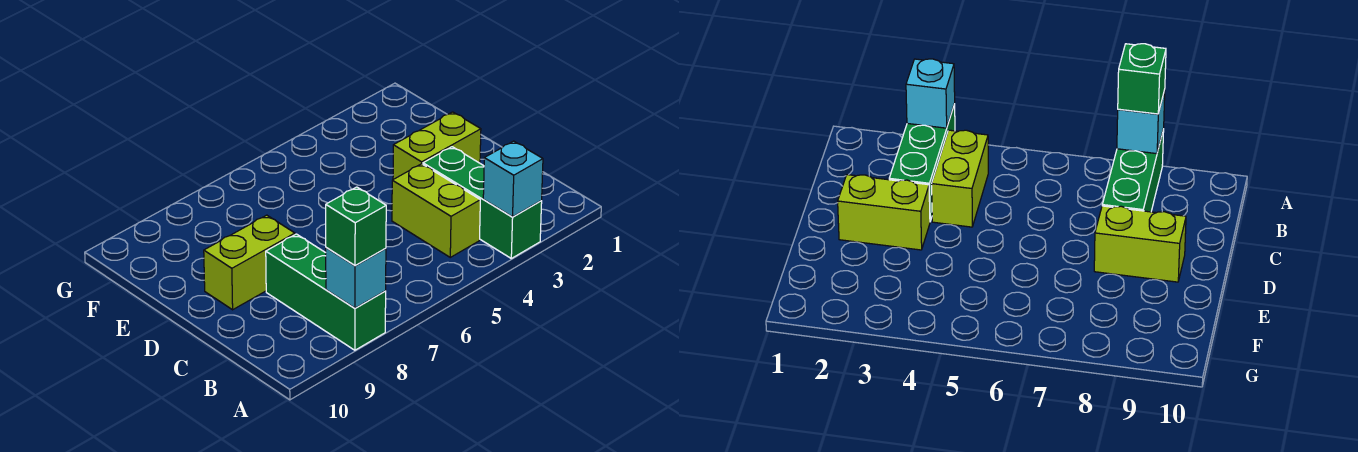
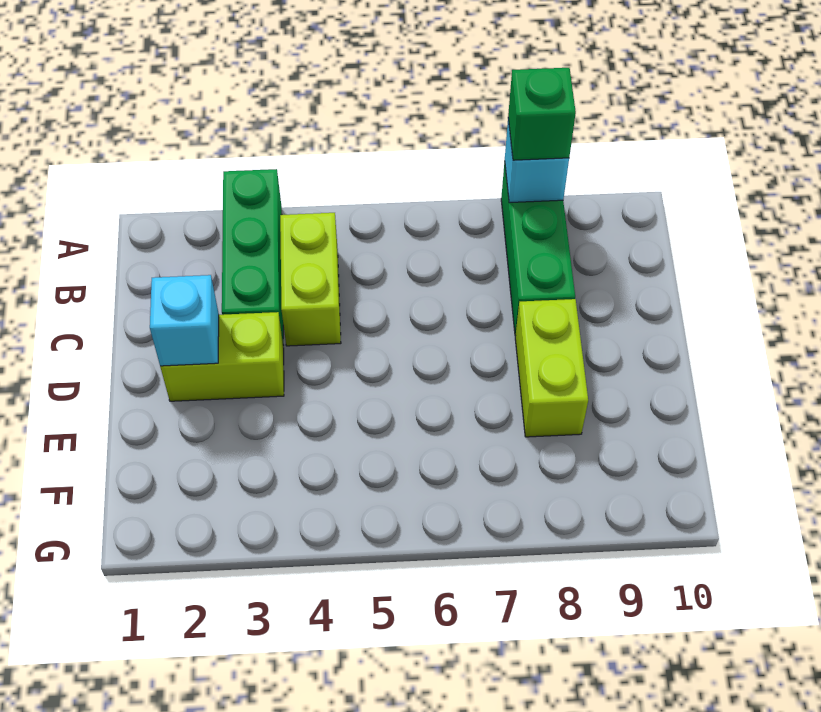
cyan brick A3 level 2 -> cyan brick D2 level 2
lime brick D8:D9 level 1 -> lime brick D8:E8 level 1

